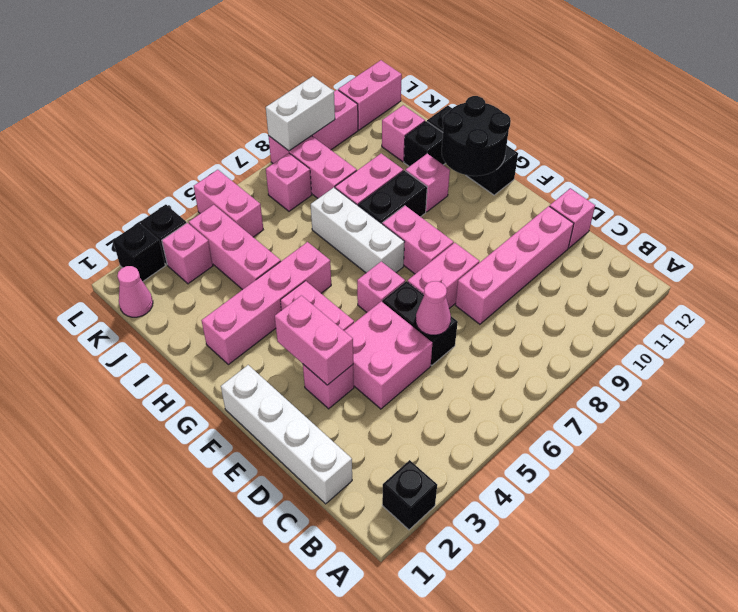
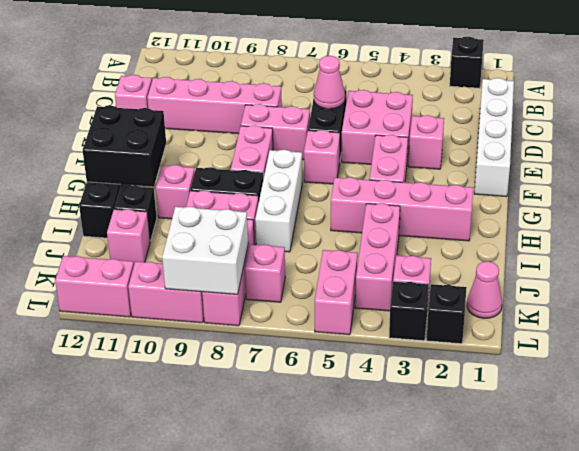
pink brick E3:F3 level 2 -> none
black round brick G11:H12 level 2 -> black brick G11:H12 level 2
white brick L8:L9 level 2 -> white brick K8:L9 level 2

